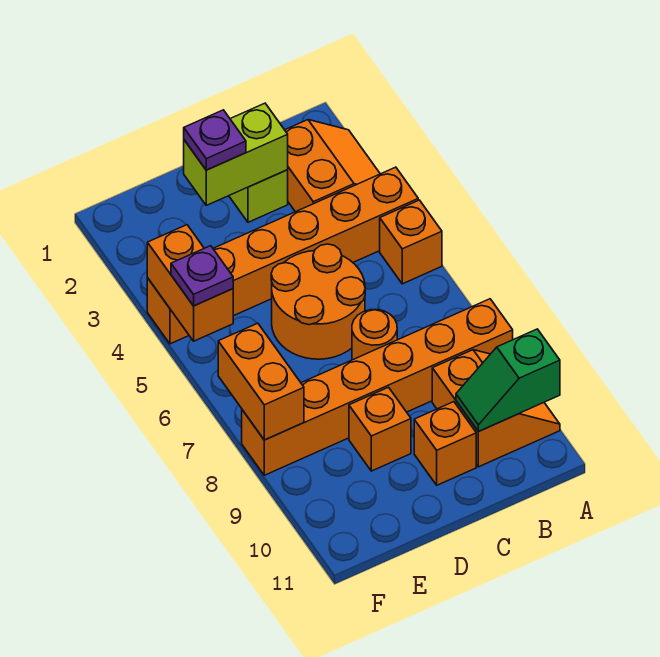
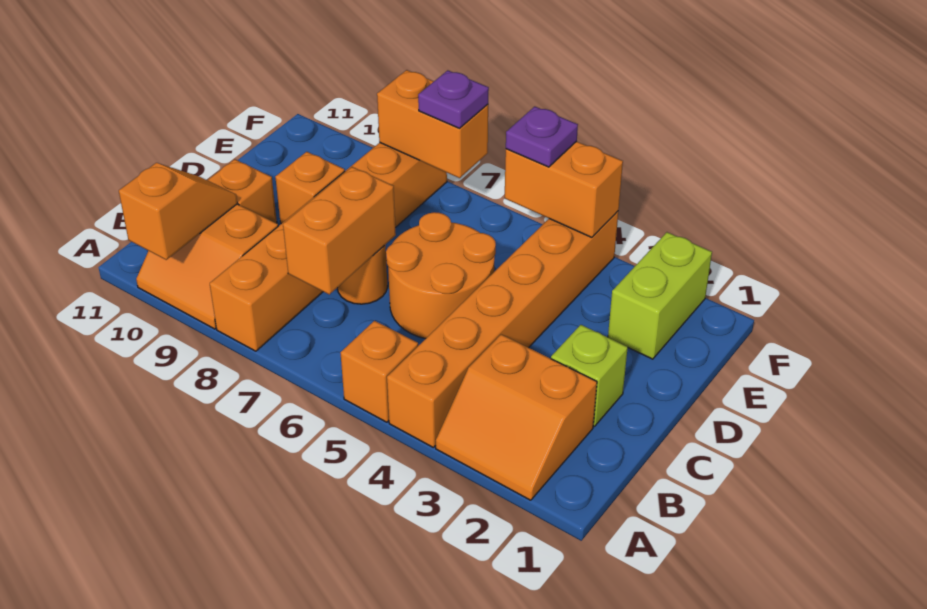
green slope A10:B10 level 2 top A -> orange slope A10:B10 level 2 top A
none -> orange brick B7:C7 level 2
lime brick C2:D2 level 2 -> lime brick E2:F2 level 1
purple plate D2 level 3 -> purple plate F7 level 3

